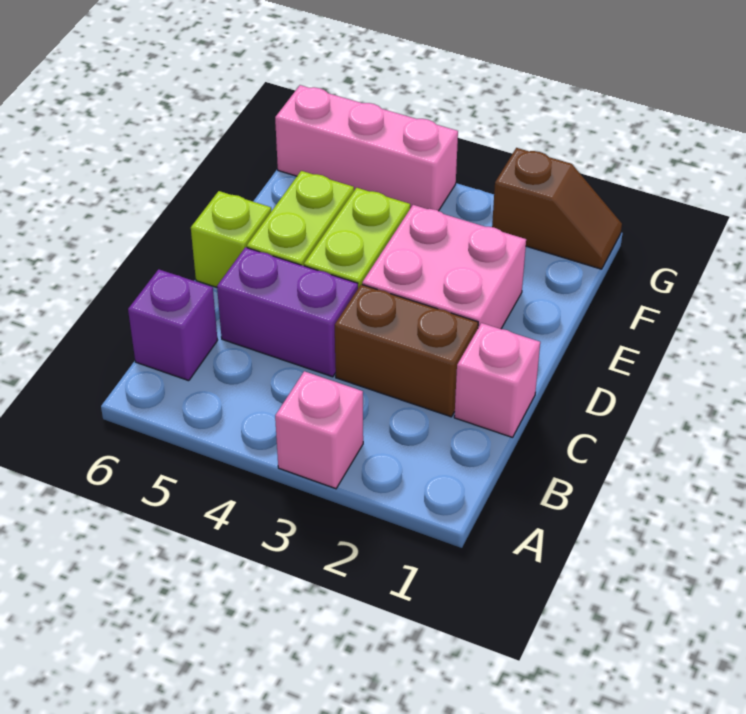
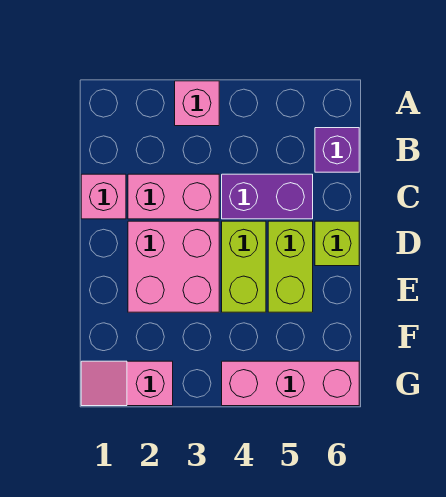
brown brick C2:C3 level 1 -> pink brick C2:C3 level 1
brown slope G1:G2 level 1 top 2 -> pink slope G1:G2 level 1 top 2

